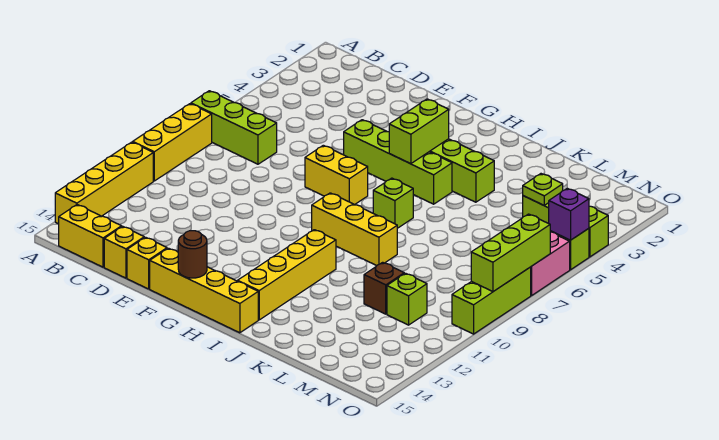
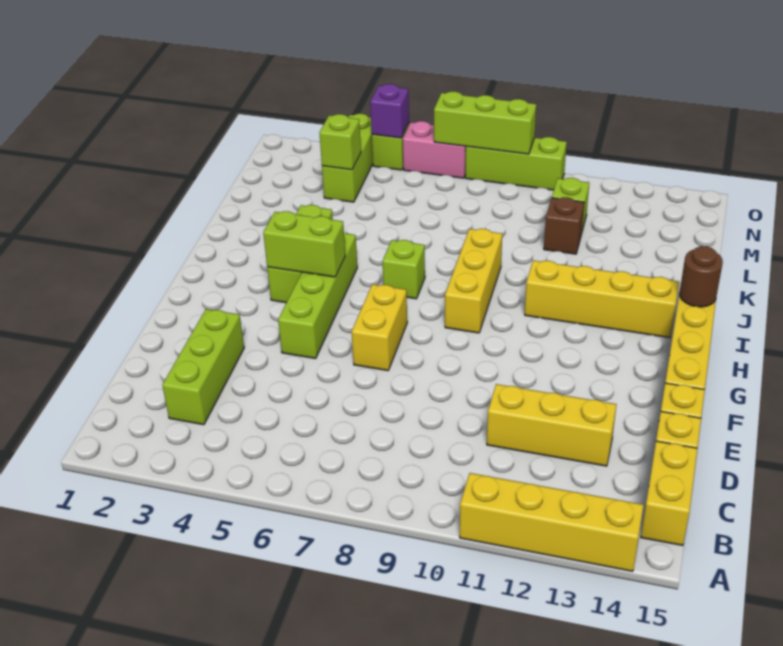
lime brick A7:C7 level 1 -> lime brick C3:E3 level 1
yellow brick A8:A10 level 1 -> yellow brick D11:D13 level 1
brown round brick G15 level 2 -> brown round brick I15 level 2
lime plate M4 level 2 -> lime brick M4 level 2

